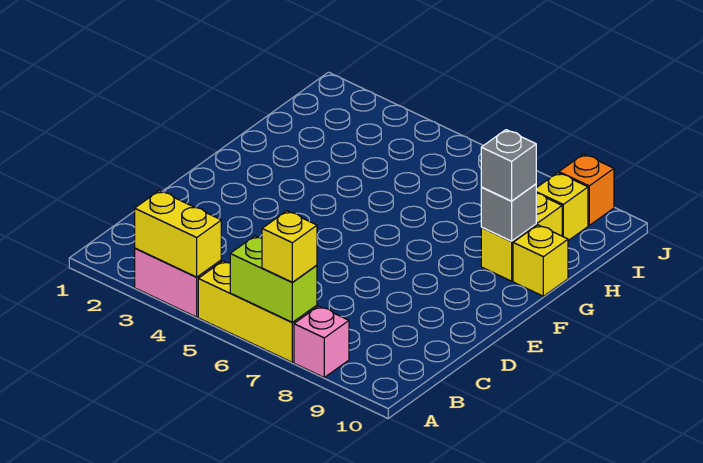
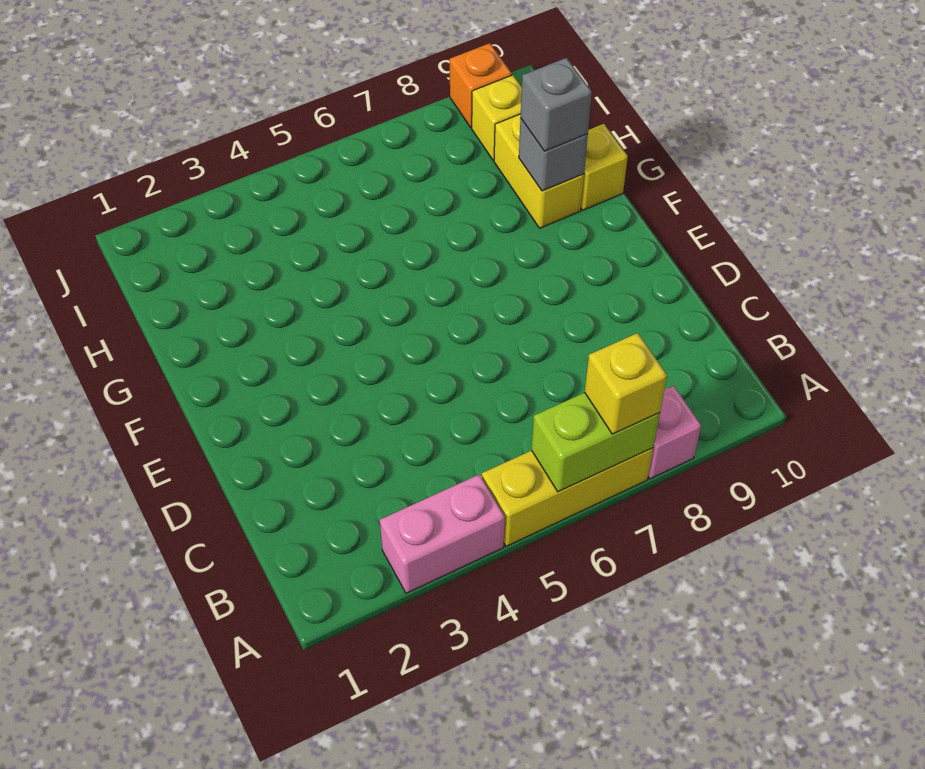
yellow brick A3:A4 level 2 -> none

